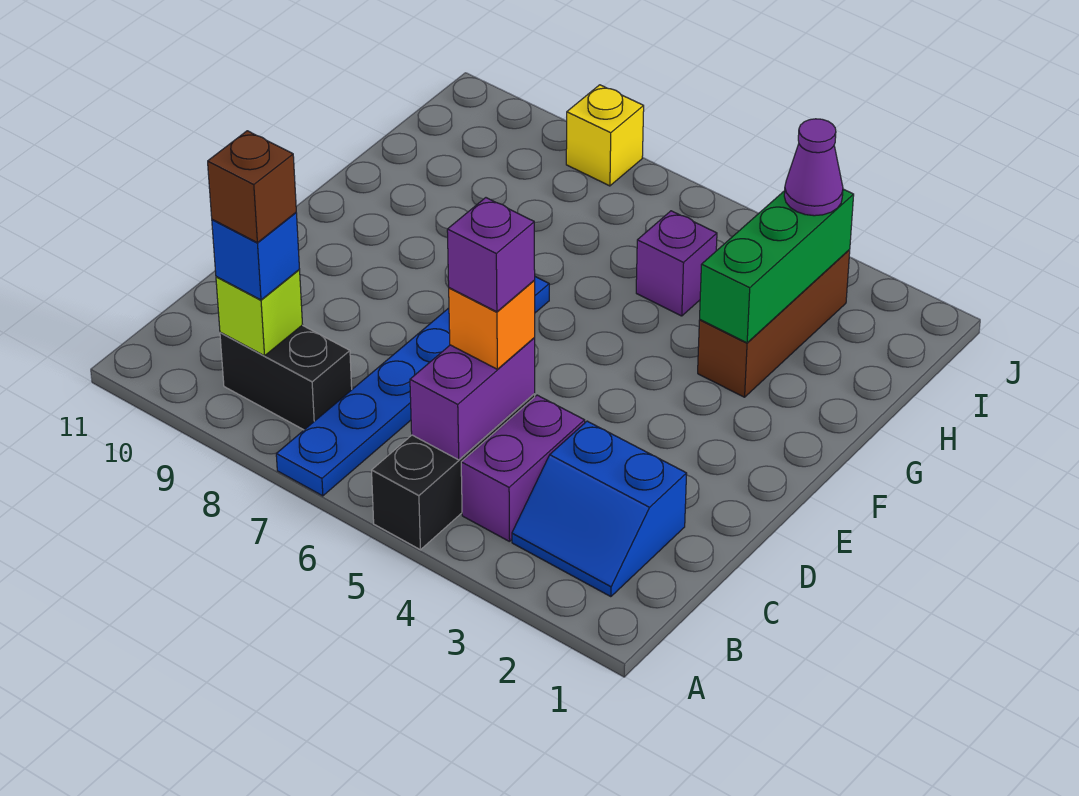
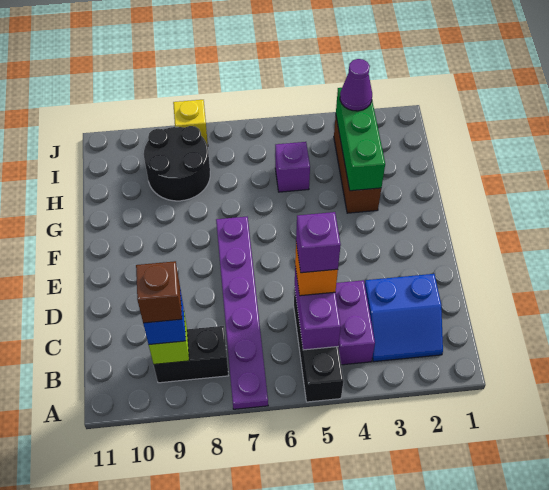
blue plate A7:F7 level 1 -> purple plate A7:F7 level 1
none -> black round brick H8:I9 level 1

